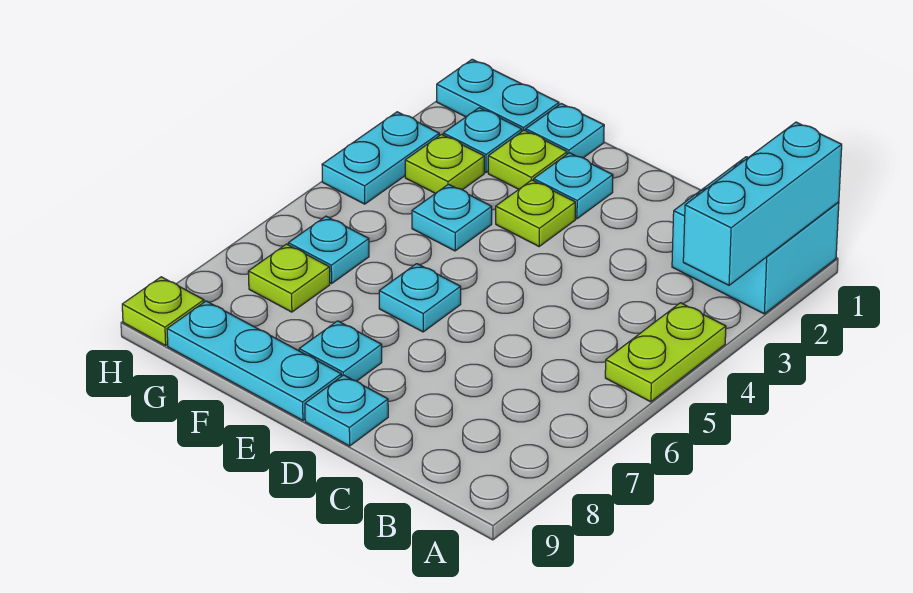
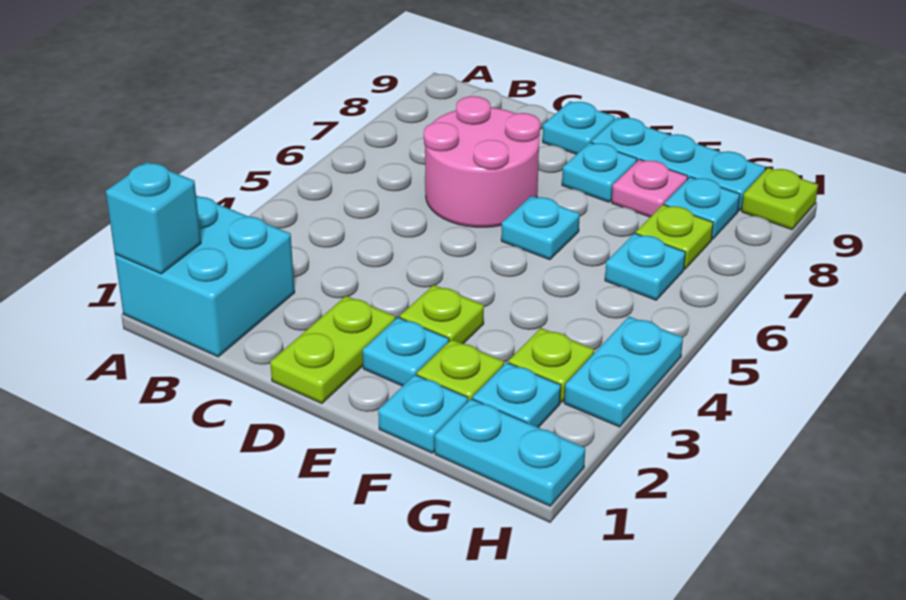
cyan brick A1:A3 level 2 -> cyan brick A1 level 2
lime plate A4:A5 level 1 -> lime plate D1:D2 level 1
none -> pink round brick C6:D7 level 1
cyan plate F4 level 1 -> cyan plate G8 level 1
none -> pink plate F8 level 1

